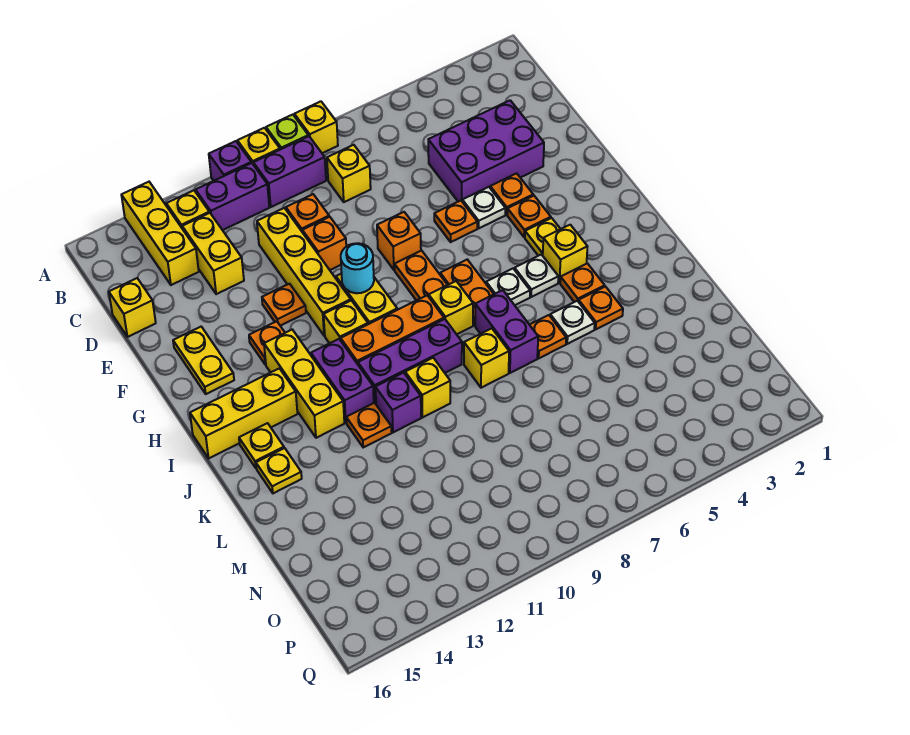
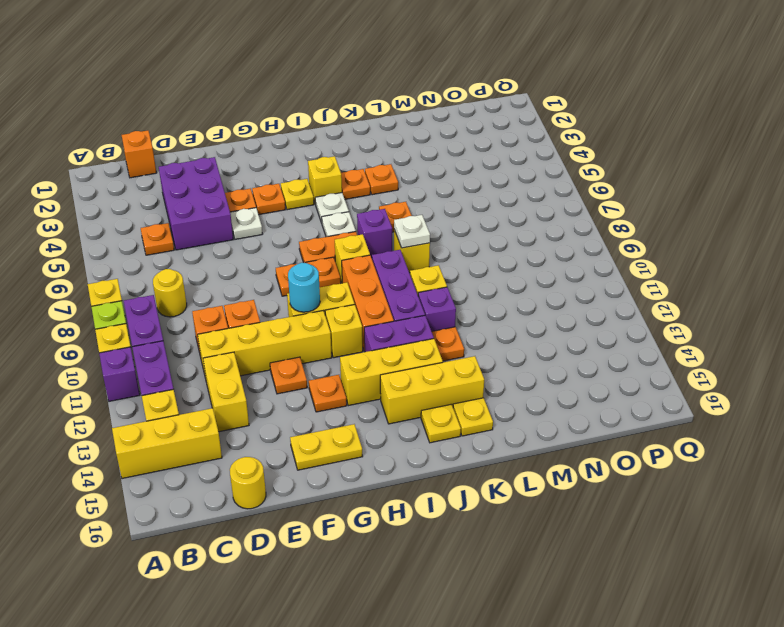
yellow brick C8 level 1 -> yellow round brick C8 level 1
yellow brick C13:D13 level 1 -> yellow brick D12:D13 level 1
yellow brick D16 level 1 -> yellow round brick D16 level 1
orange plate F6 level 1 -> orange plate C5 level 1
orange brick F8 level 1 -> orange brick C1 level 1
yellow brick I14:I16 level 1 -> yellow brick I14:K14 level 1
purple brick J7:K7 level 1 -> purple brick J7 level 1
white plate K5 level 1 -> white plate K8 level 2

